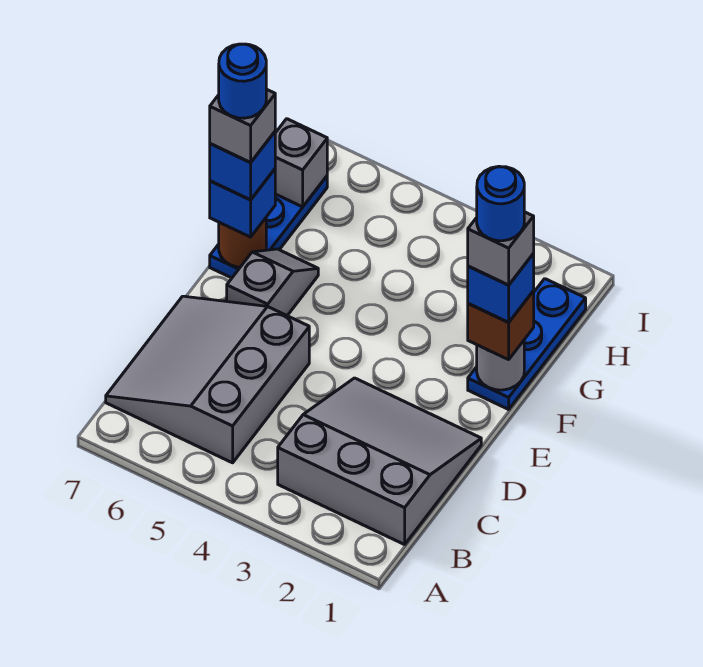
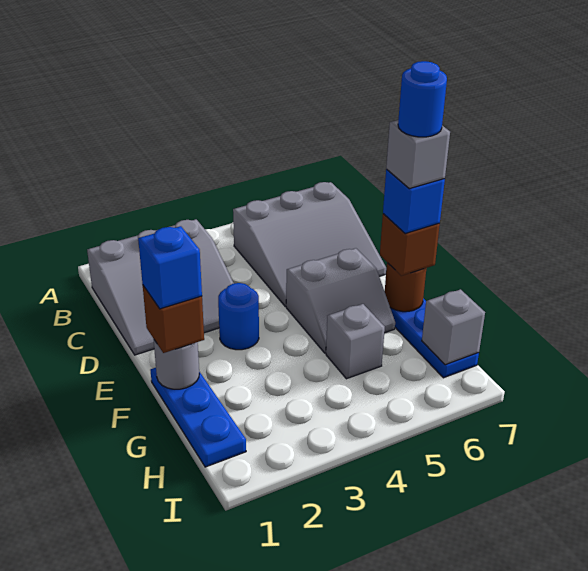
grey slope B5:D7 level 1 top 5 -> grey slope B5:D7 level 1 top B
grey slope E6:F6 level 1 top E -> grey slope E5:F6 level 1 top E
grey brick F1 level 5 -> grey brick G5 level 1
blue round brick F1 level 6 -> blue round brick E3 level 1
blue brick F7 level 3 -> brown brick F7 level 3

